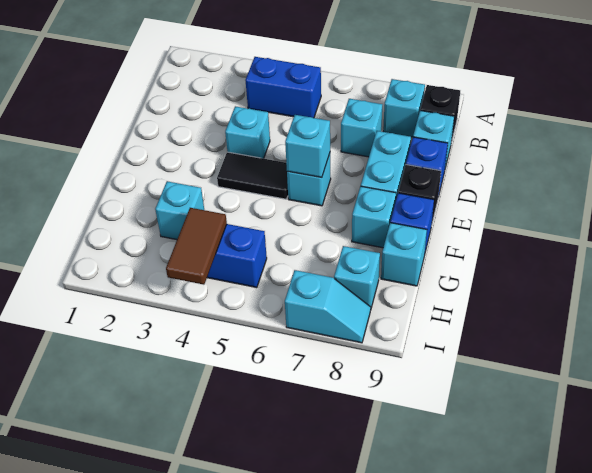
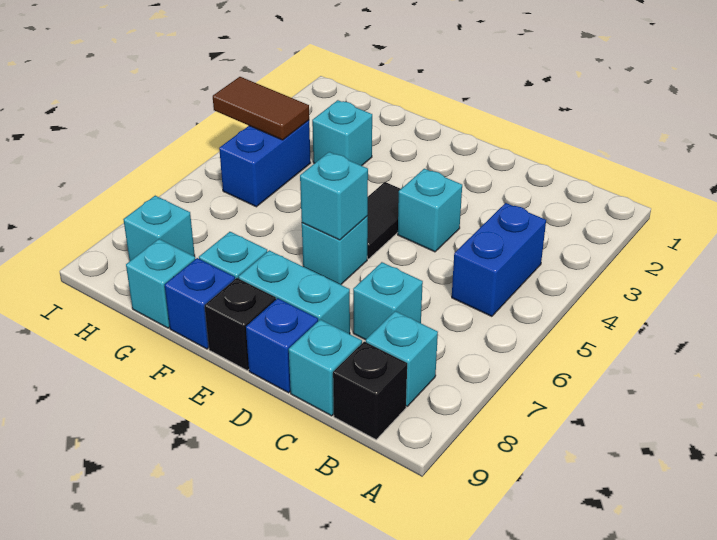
cyan slope I7:I8 level 1 top 7 -> none

